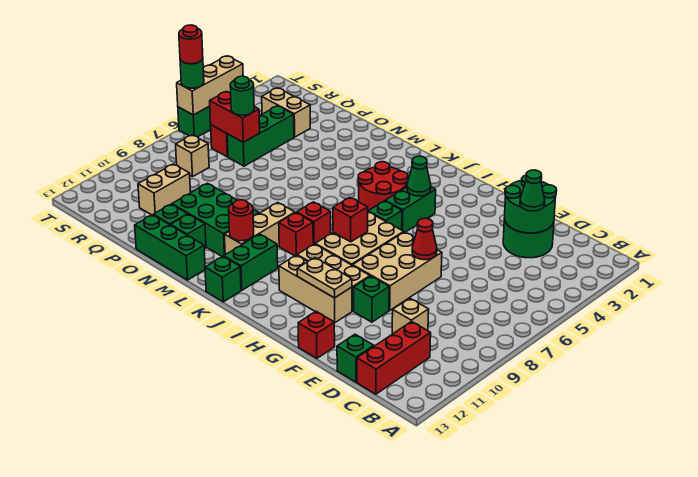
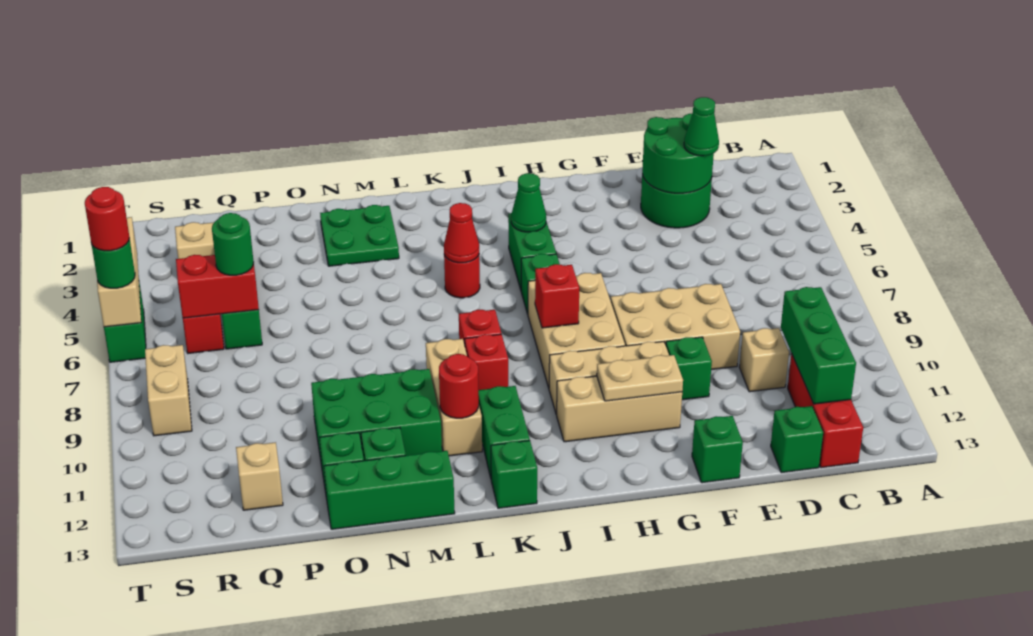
none -> green brick C10:C12 level 2
tan brick F7:G9 level 1 -> tan brick E8:G9 level 1
red cone F7 level 2 -> red cone K5 level 2
red brick F13 level 1 -> green brick F13 level 1
red round brick J4:K5 level 1 -> red round brick K5 level 1
none -> green plate M2:N3 level 1
tan brick Q10:Q11 level 1 -> tan brick S8:S9 level 1
tan brick R8 level 1 -> tan brick Q12 level 1

